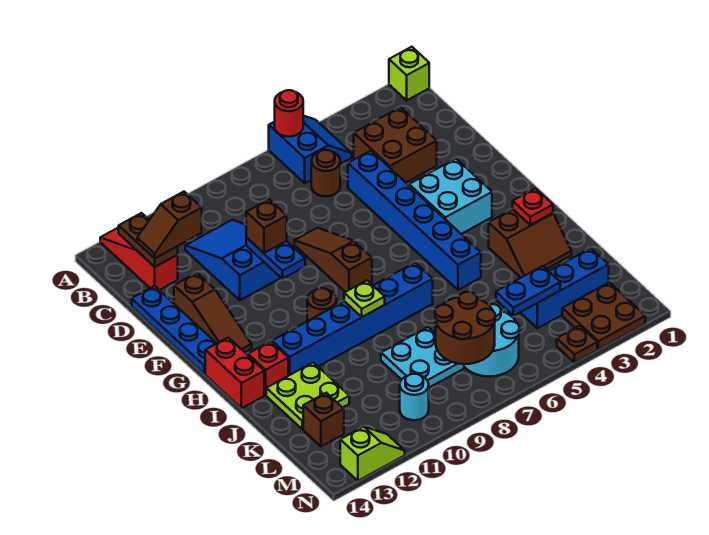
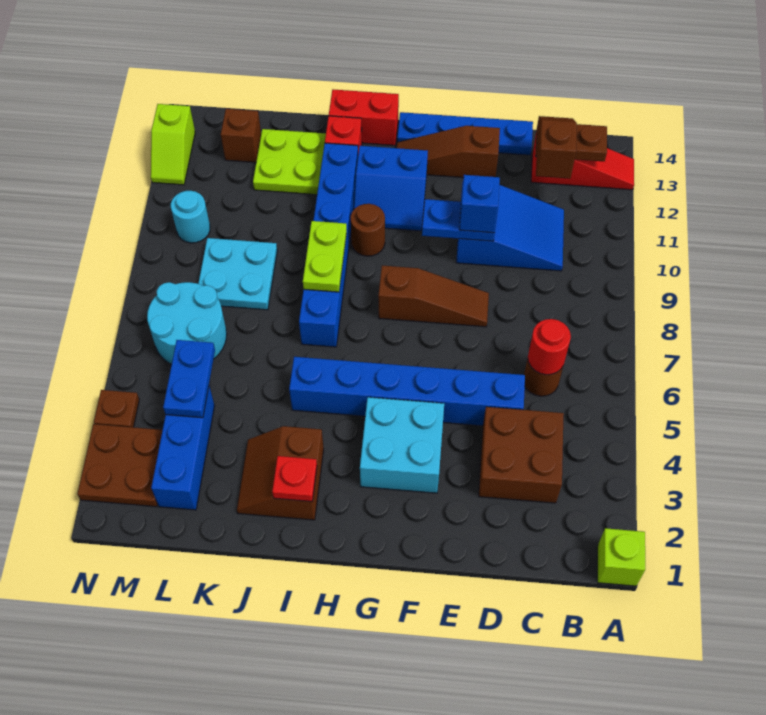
blue slope A5:B6 level 1 top 6 -> blue slope G11:H12 level 1 top 12
red round brick A6 level 2 -> red round brick C6 level 2
brown brick E10 level 3 -> blue brick E10 level 3
lime plate I9 level 2 -> lime plate I8:I9 level 2
brown round brick L7:M8 level 2 -> none

